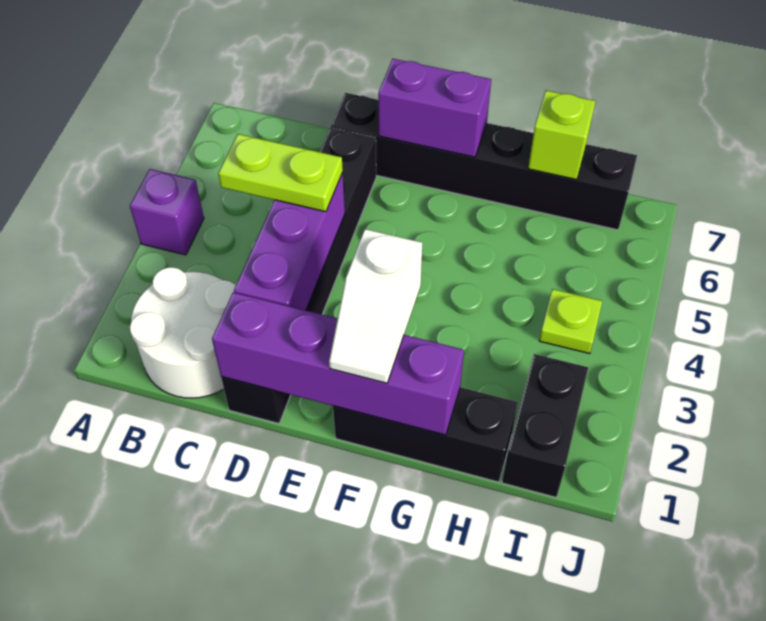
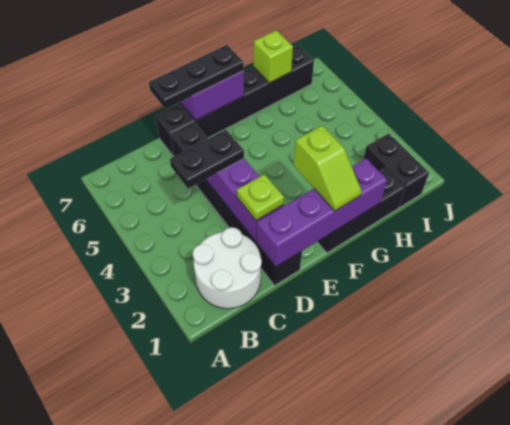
purple brick A4 level 1 -> none
lime plate C4:D4 level 3 -> black plate C4:D4 level 3
none -> black plate D7:F7 level 3
white slope F1:F2 level 3 top 2 -> lime slope F1:F2 level 3 top 2
lime plate I4 level 1 -> lime plate D2 level 3

